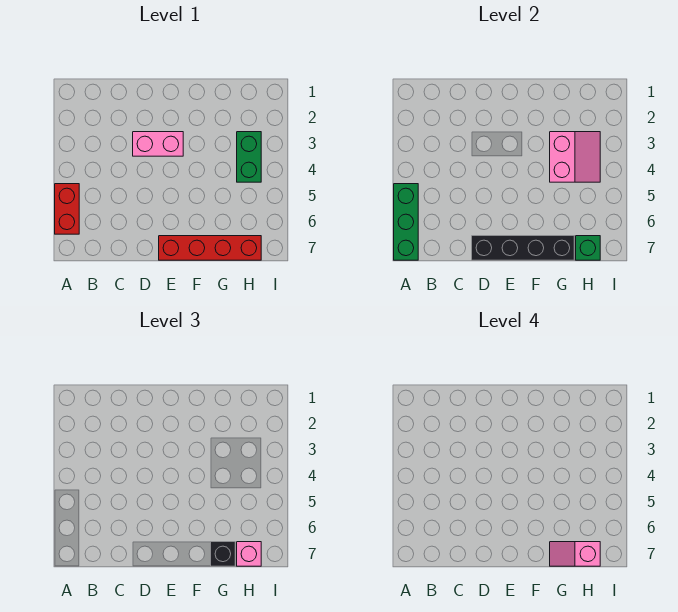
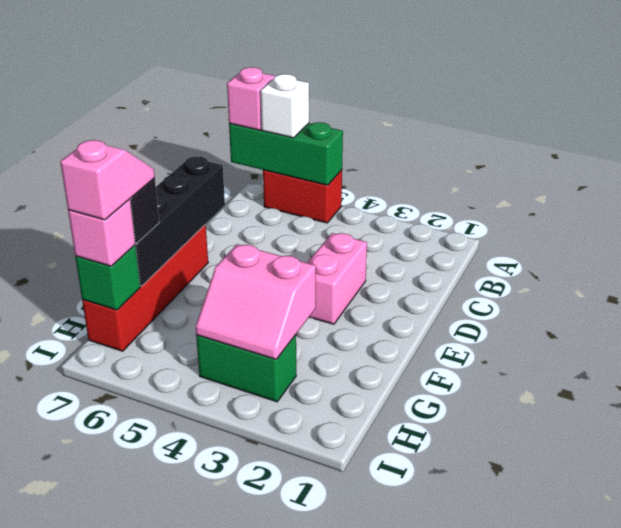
none -> white brick A6 level 3
none -> pink brick A7 level 3

